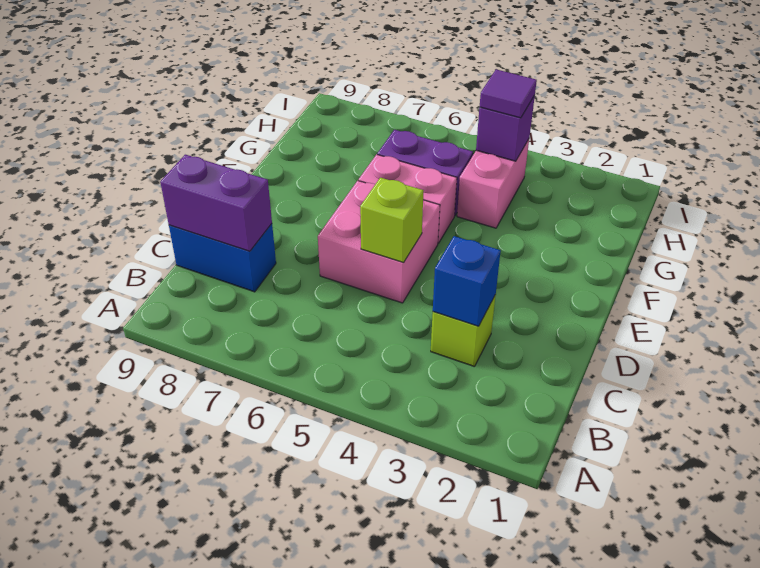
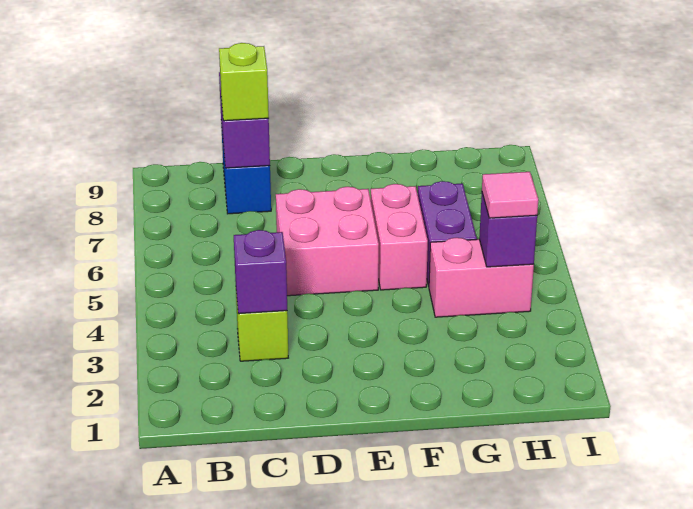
blue brick C3 level 2 -> purple brick C3 level 2
lime brick D5 level 2 -> lime brick C8 level 3
purple tile H4 level 3 -> pink tile H4 level 3

